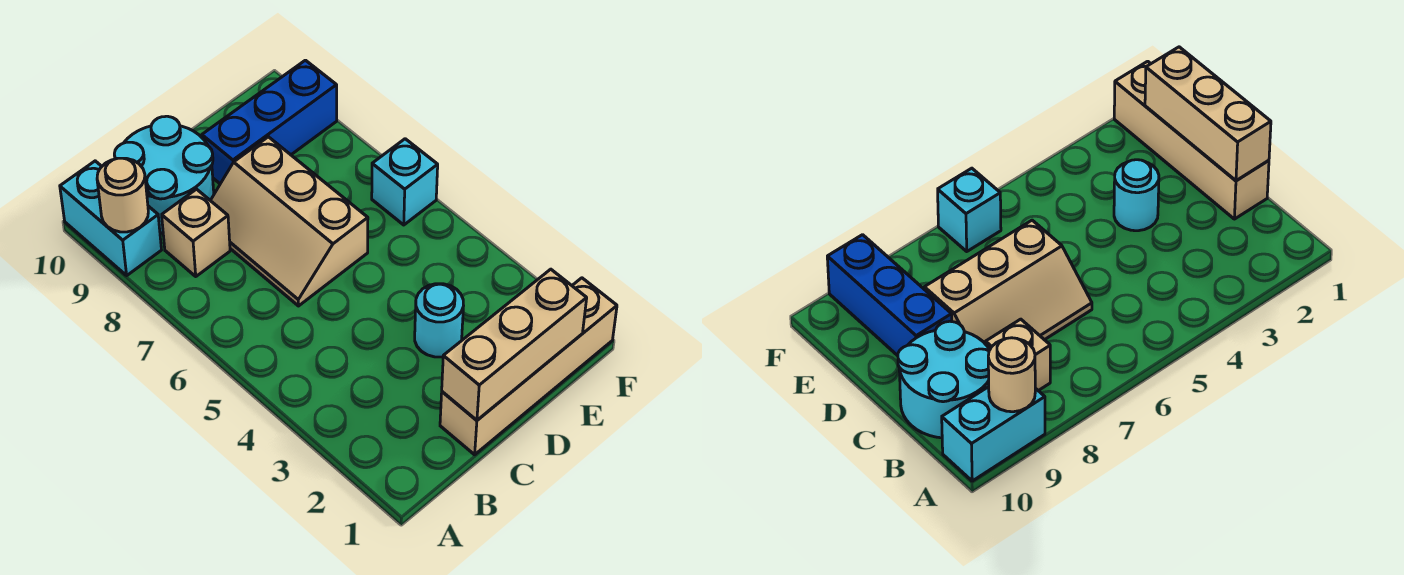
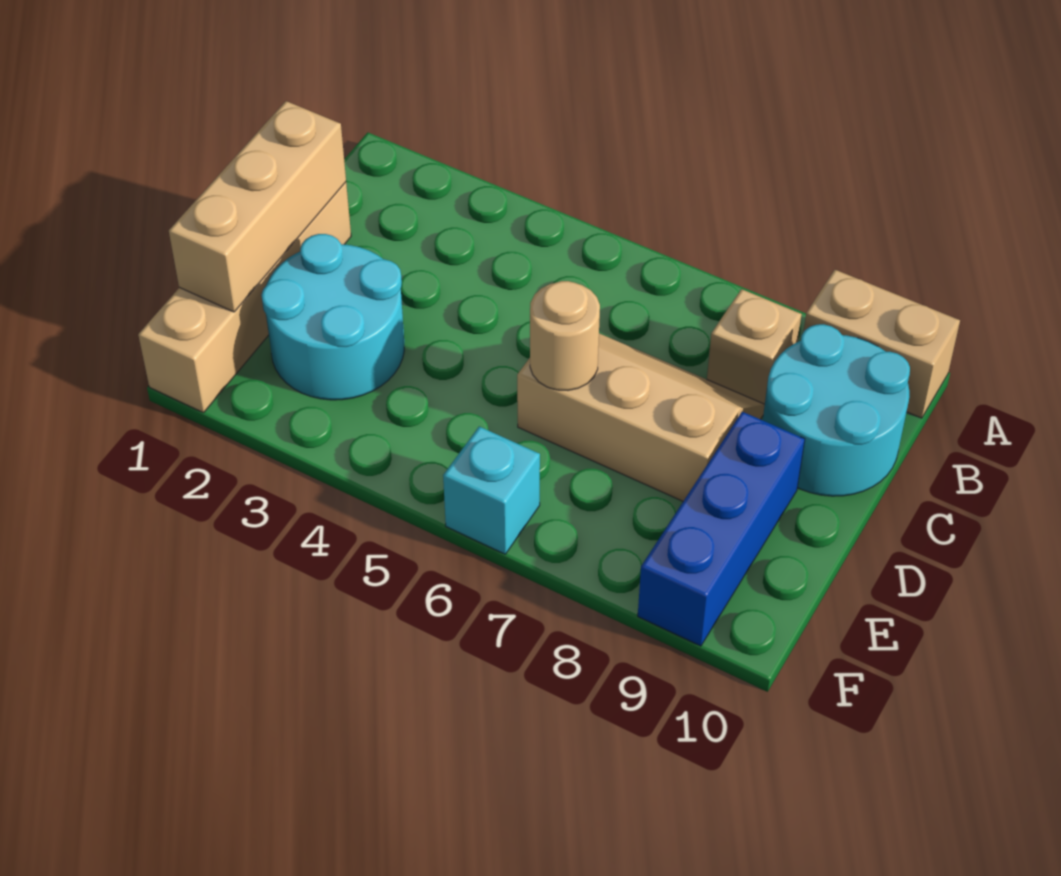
cyan brick A9:A10 level 1 -> tan brick A9:A10 level 1
tan round brick A9 level 2 -> tan round brick D6 level 2
cyan round brick D3 level 1 -> cyan round brick D2:E3 level 1

